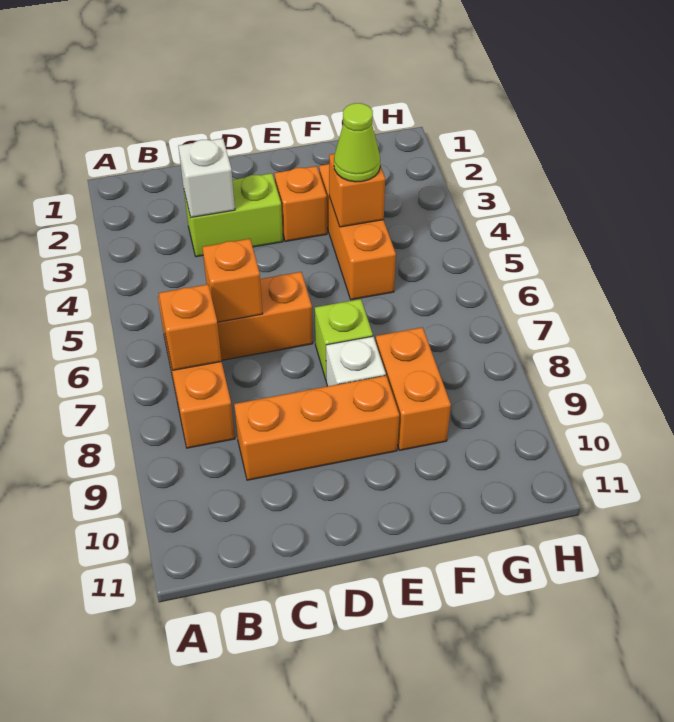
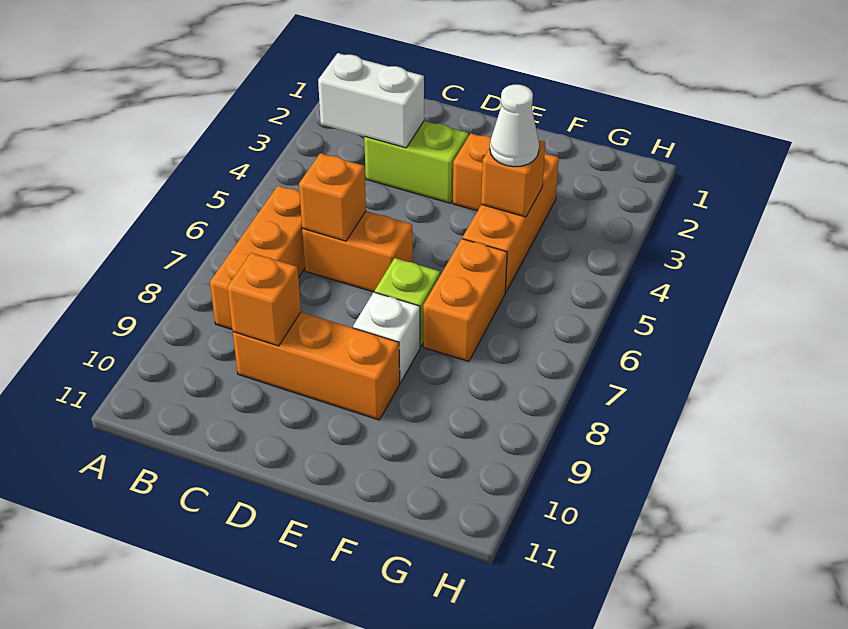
orange brick B7 level 2 -> orange brick C9 level 2
white brick C3 level 2 -> white brick B3:C3 level 2
lime cone F4 level 3 -> white cone F4 level 3
orange brick F8:F9 level 1 -> orange brick F6:F7 level 1

